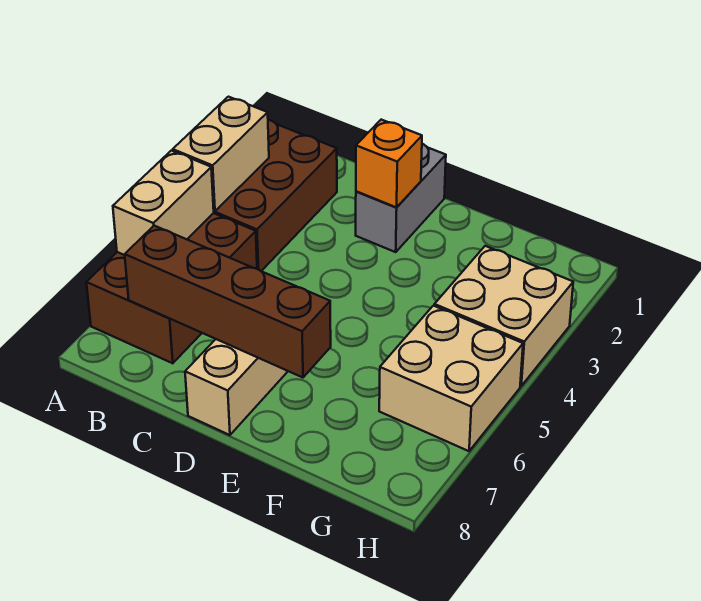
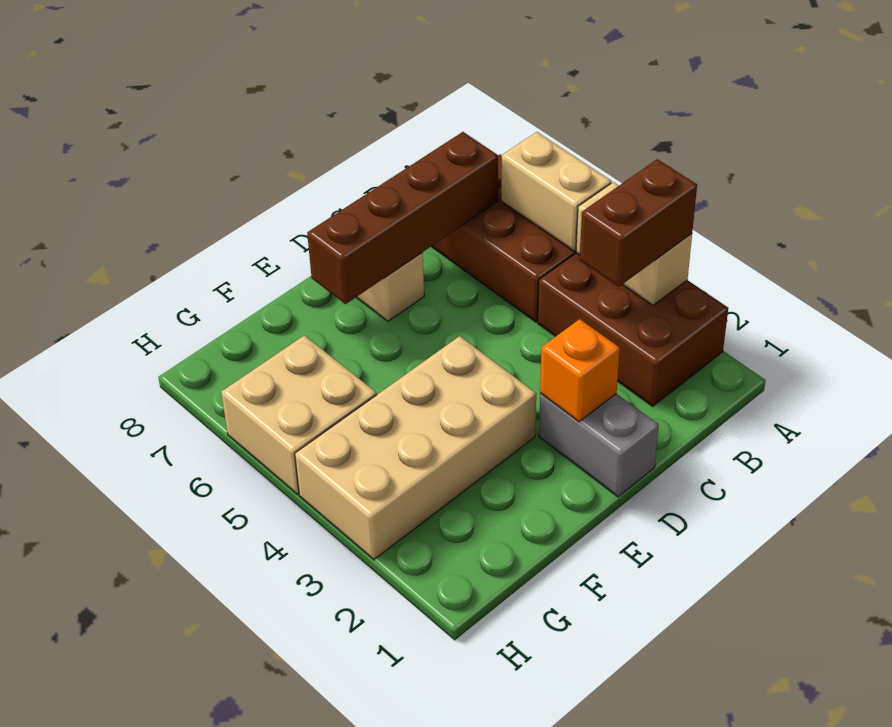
none -> brown brick A3:B3 level 3
tan brick G3:H4 level 1 -> tan brick E3:H4 level 1

